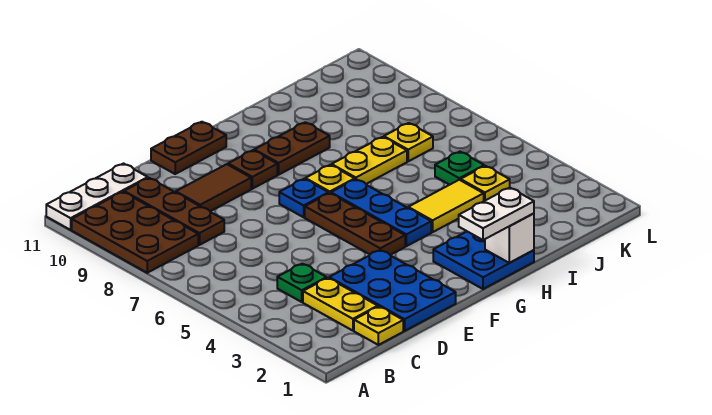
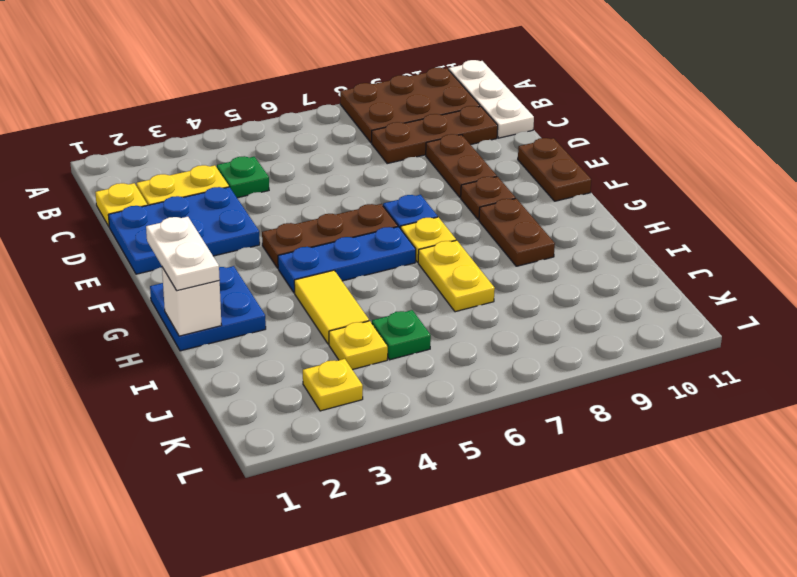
brown tile D9:E9 level 1 -> brown plate D9:E9 level 1
yellow plate J7 level 1 -> yellow plate K3 level 1

